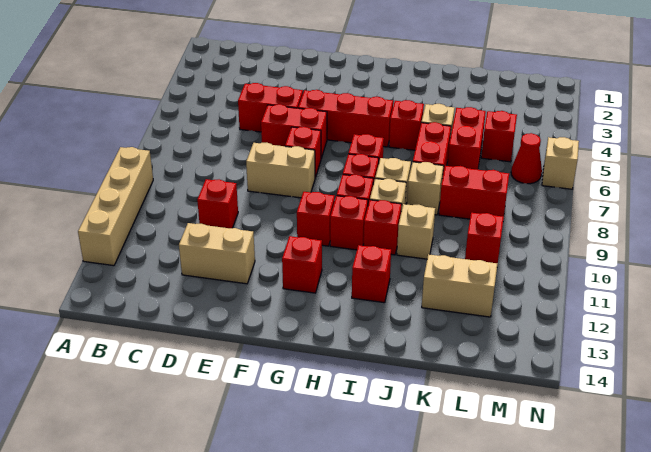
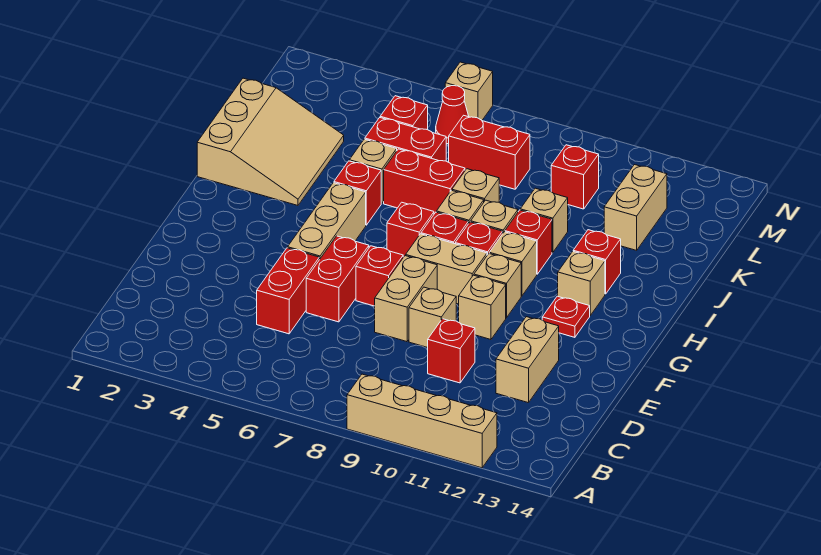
none -> tan brick E9 level 1
red brick F5:H5 level 1 -> tan brick F5:H5 level 1
none -> tan brick F10 level 1
none -> tan brick G8:G9 level 1
red brick G10 level 1 -> tan brick G10 level 1
red brick G12 level 1 -> red plate G12 level 1
red brick H10 level 1 -> tan brick H10 level 1
none -> tan brick H12 level 1
none -> tan slope I1:K3 level 1 top 1
red brick K8:L8 level 1 -> red brick L7:L8 level 1

